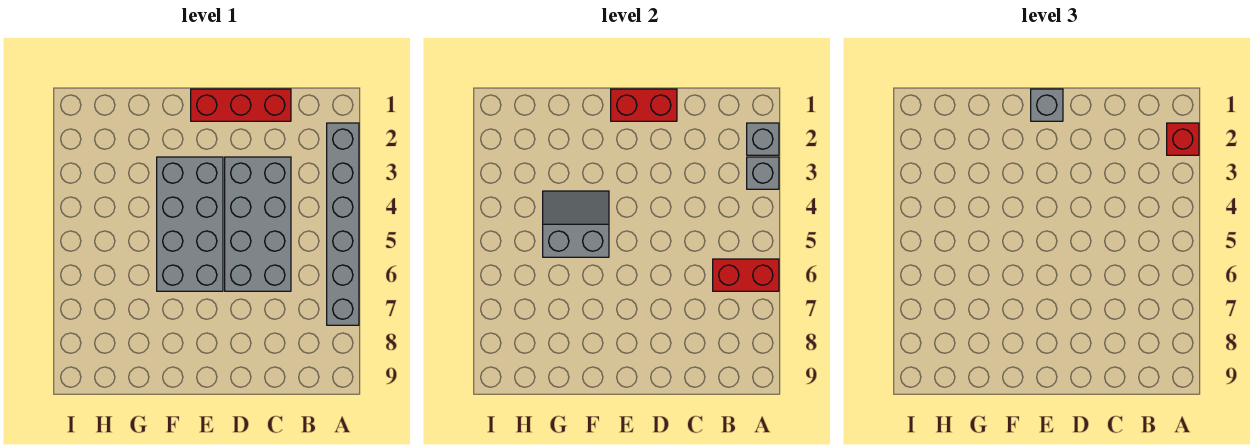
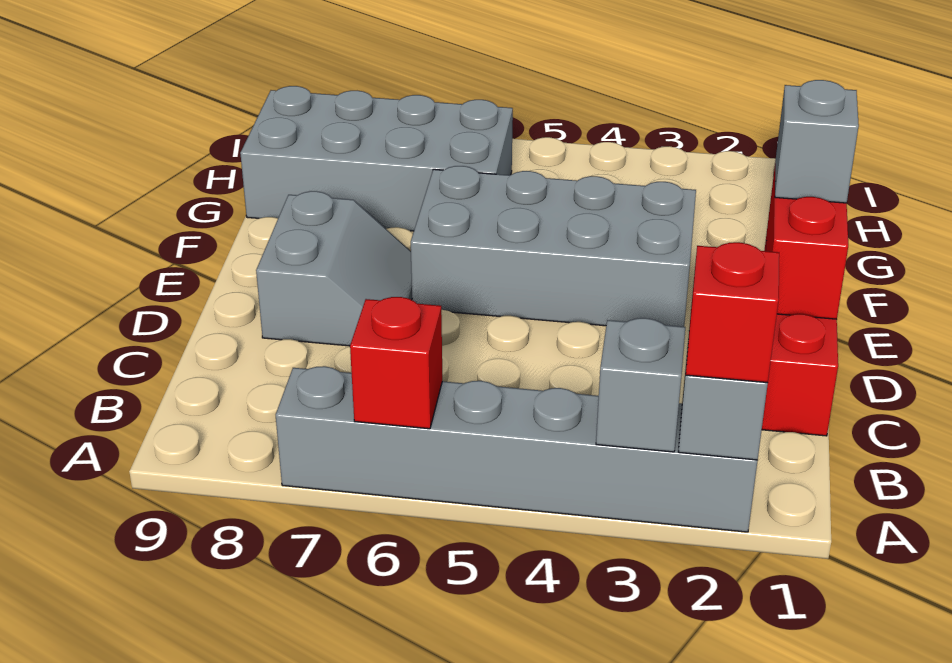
red brick A6:B6 level 2 -> red brick A6 level 2
grey brick C3:D6 level 1 -> grey brick G6:H9 level 1
grey slope F4:G5 level 2 top 5 -> grey slope D7:E8 level 1 top 8

